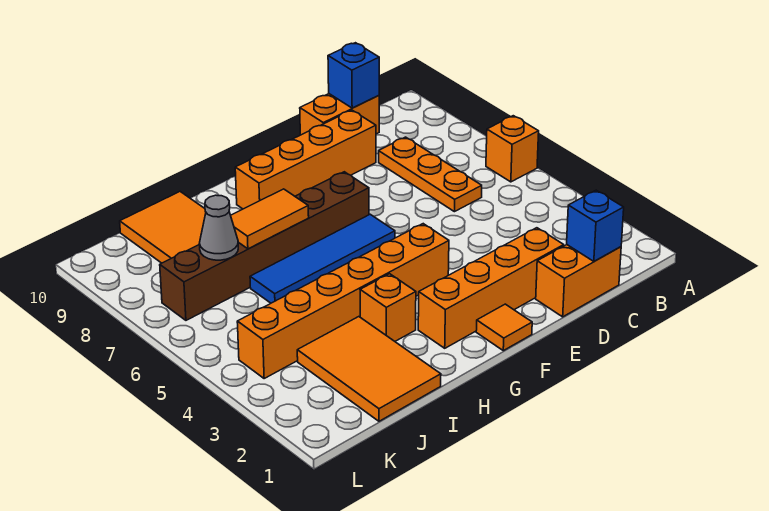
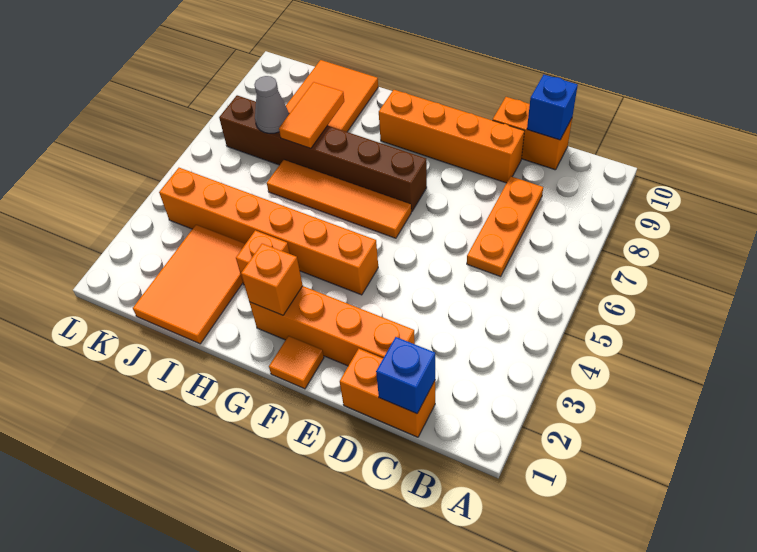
orange brick A6 level 1 -> orange brick G2 level 2
blue tile F6:I6 level 1 -> orange tile F6:I6 level 1
orange tile H7:I7 level 2 -> orange tile I7:I8 level 2

